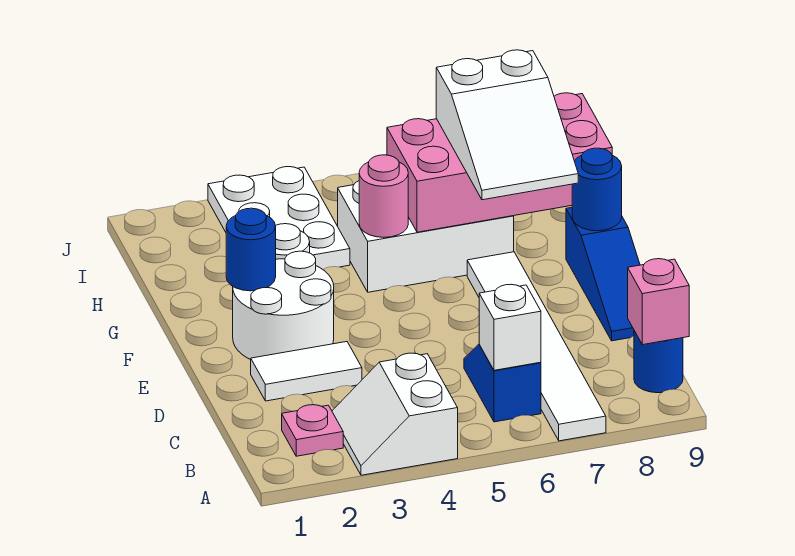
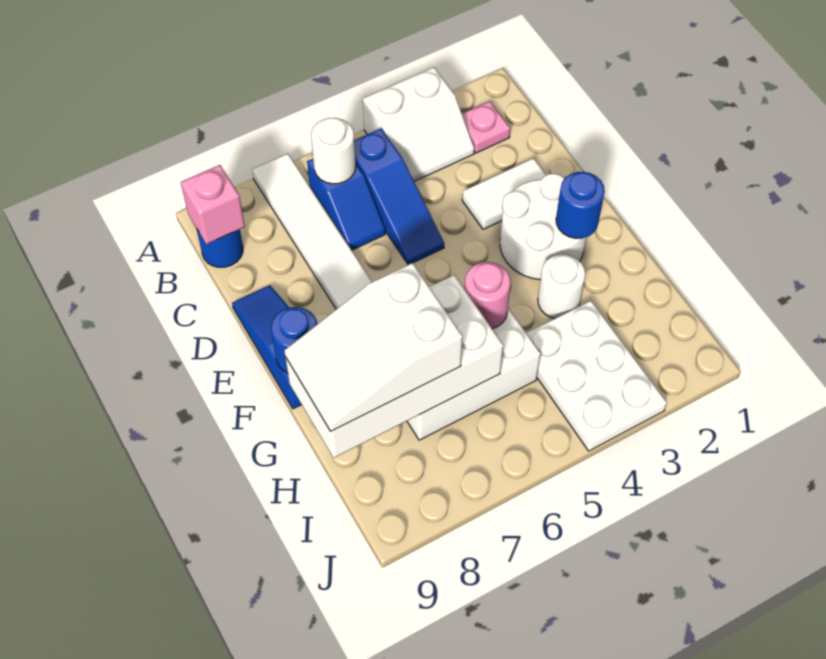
white slope A3:B4 level 1 top 4 -> white slope A3:B4 level 1 top A
none -> blue slope B5:D5 level 1 top B
white brick B6 level 2 -> white round brick B6 level 2
white slope F7:H8 level 3 top H -> white slope G7:H9 level 3 top 7
pink brick G6:H9 level 2 -> white brick G6:H9 level 2

